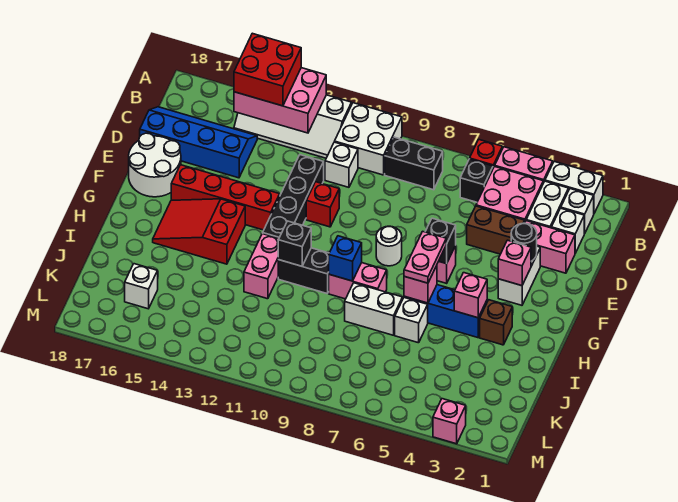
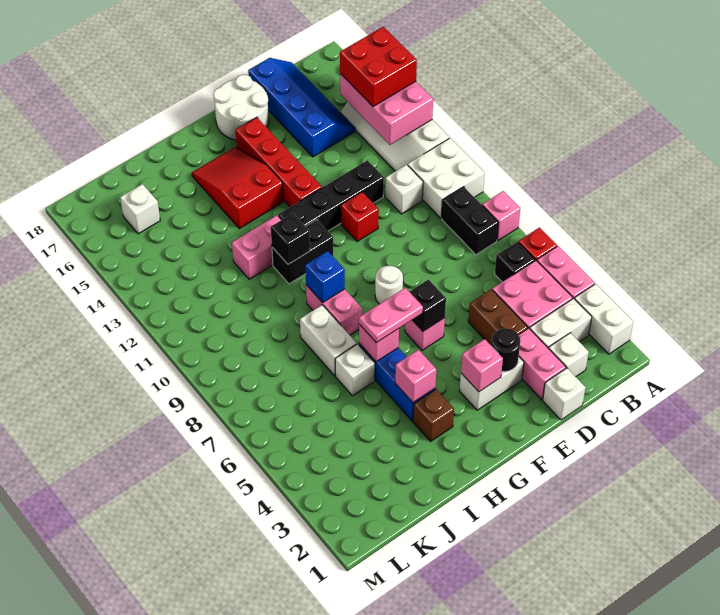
white brick B2 level 1 -> white brick D1 level 1
black brick H10:H11 level 1 -> black brick G11:H11 level 1
pink brick M3 level 1 -> pink brick A8 level 1

